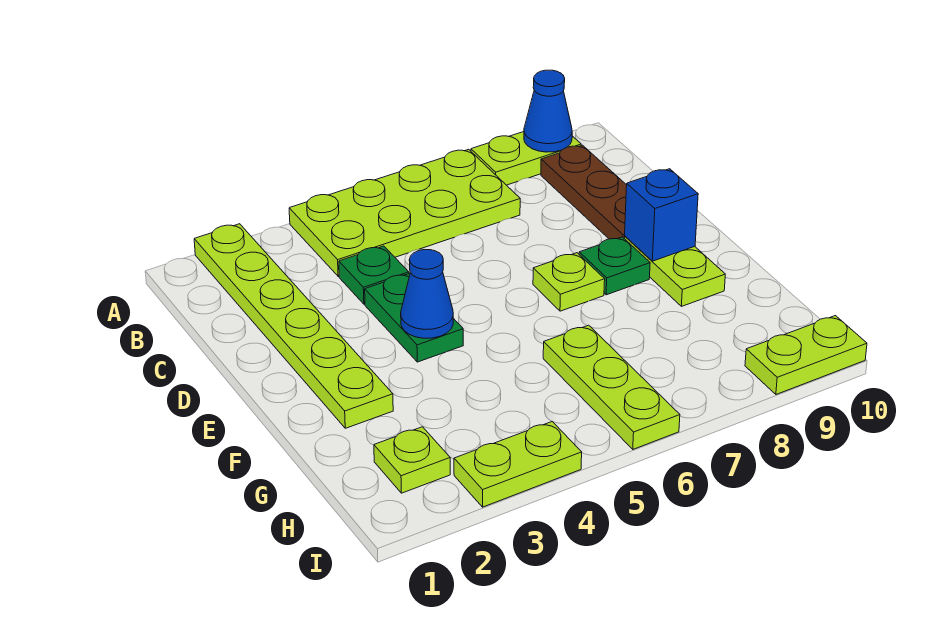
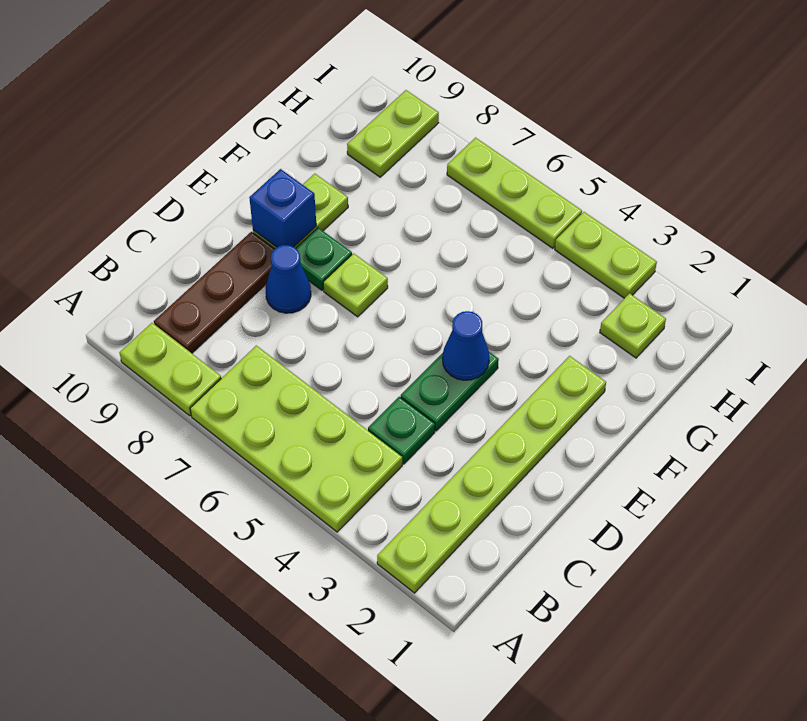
blue cone A9 level 2 -> blue cone D8 level 1
lime plate G6:I6 level 1 -> lime plate I5:I7 level 1
lime plate I9:I10 level 1 -> lime plate H9:I9 level 1

